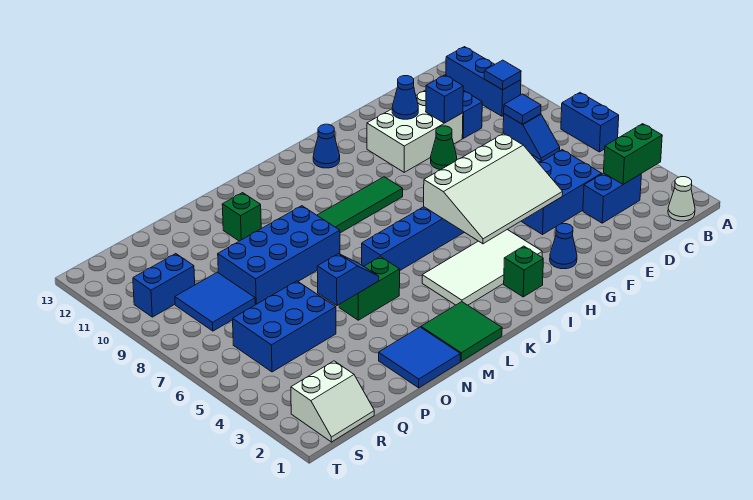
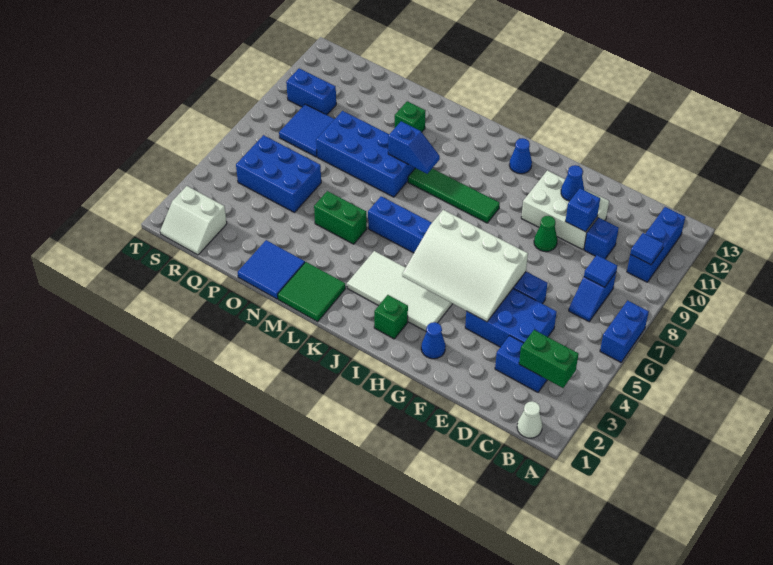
blue slope N5:O5 level 2 top O -> blue slope L9:M9 level 2 top M

